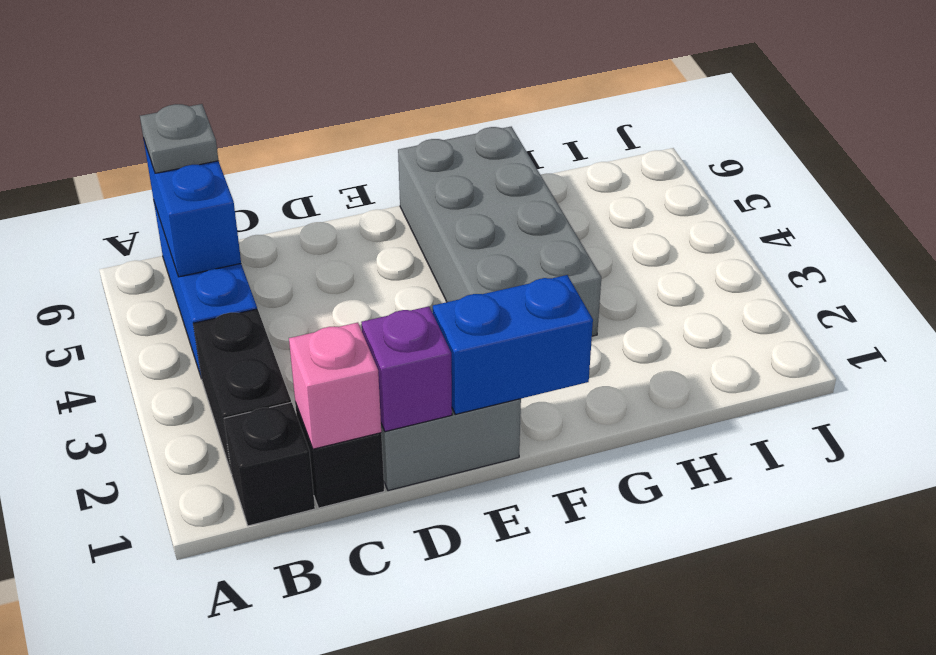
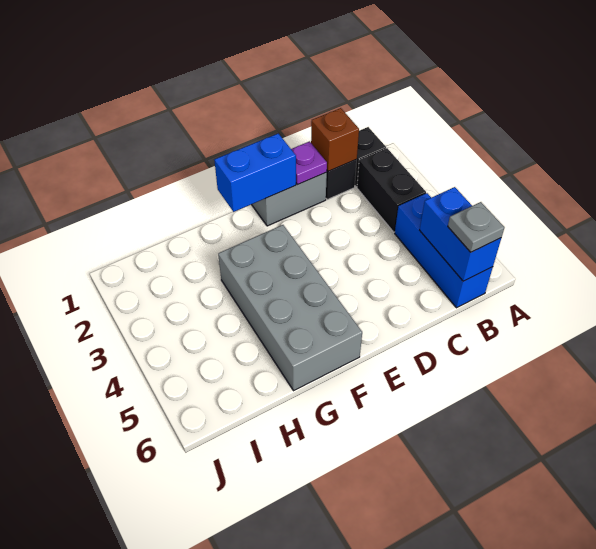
pink brick C1 level 2 -> brown brick C1 level 2
purple brick D1 level 2 -> purple plate D1 level 2

